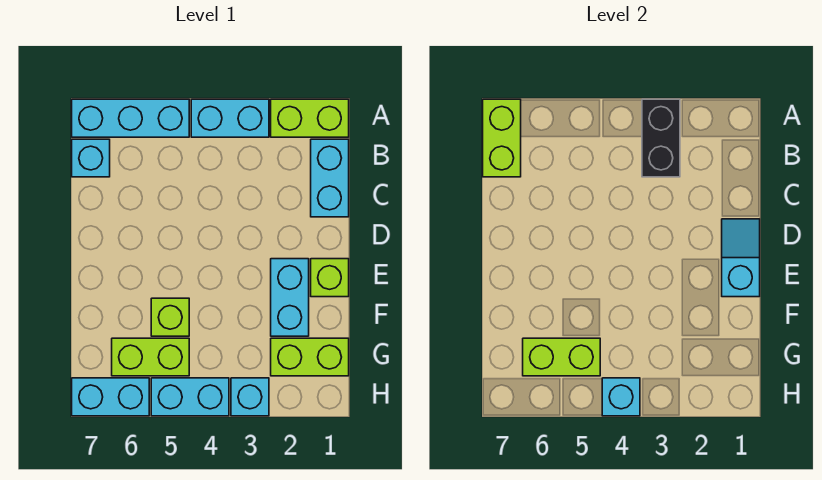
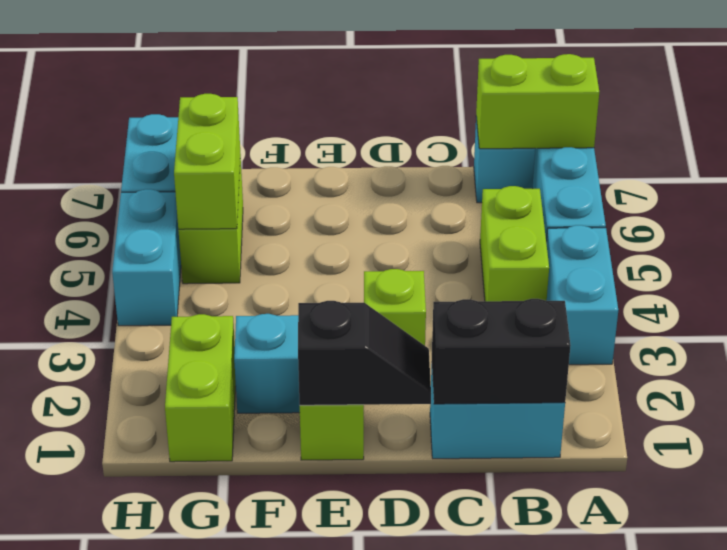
lime brick A1:A2 level 1 -> lime brick B4:B5 level 1
black brick A3:B3 level 2 -> black brick B1:C1 level 2
cyan slope D1:E1 level 2 top E -> black slope D1:E1 level 2 top E
lime brick F5 level 1 -> lime brick D3 level 1
cyan brick H3 level 1 -> none
cyan brick H4 level 2 -> none

